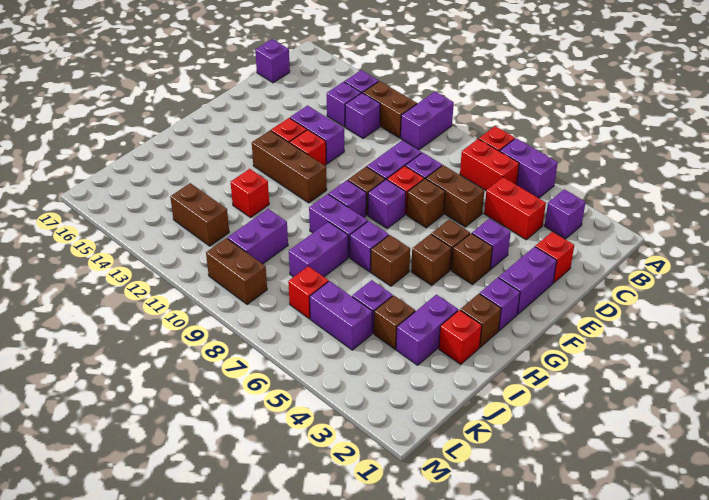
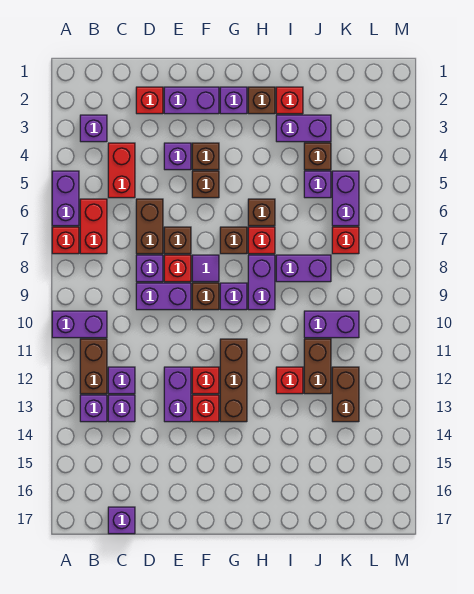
purple brick F8 level 1 -> purple tile F8 level 1
brown brick G5 level 1 -> brown brick G7 level 1
purple brick H7 level 1 -> red brick H7 level 1
brown brick L9:L10 level 1 -> brown brick J11:J12 level 1

